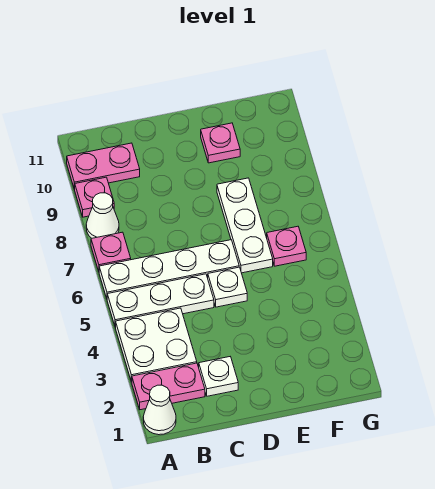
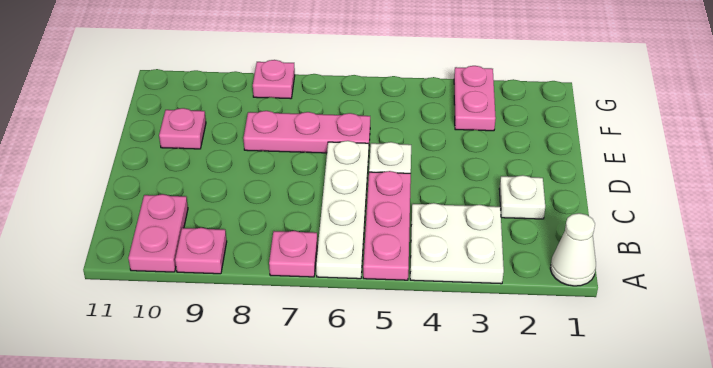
pink plate A2:B2 level 1 -> pink plate F3:G3 level 1
white plate A5:C5 level 1 -> pink plate A5:C5 level 1
white cone A8 level 1 -> none
white plate E6:E8 level 1 -> pink plate E6:E8 level 1
pink plate F6 level 1 -> pink plate G8 level 1

